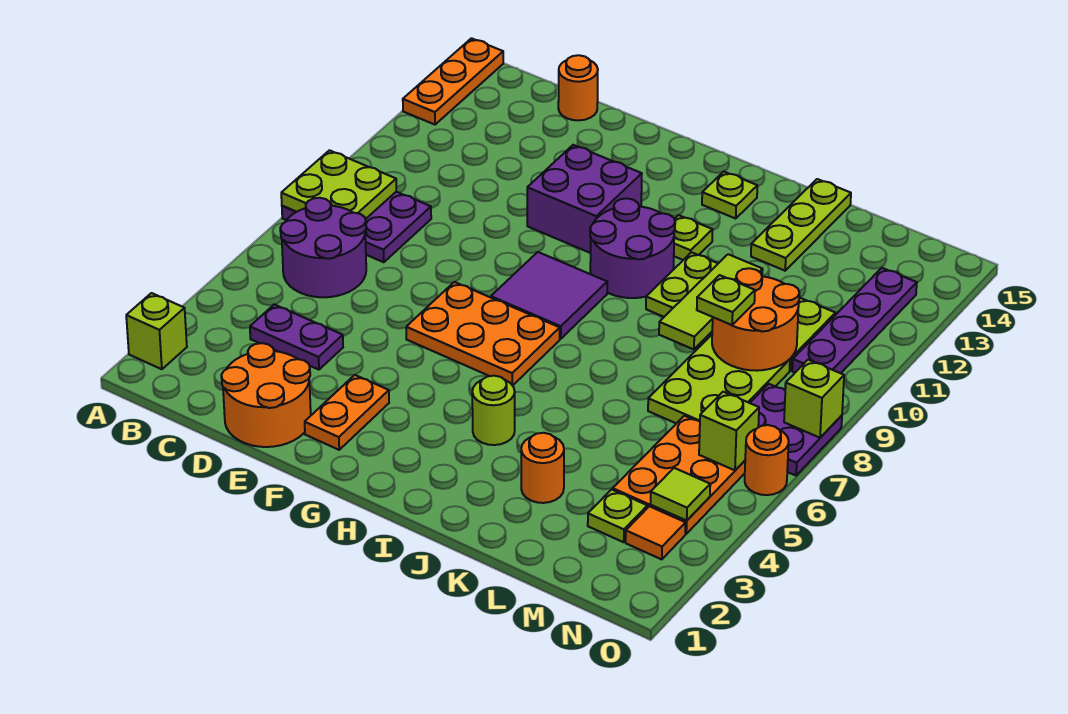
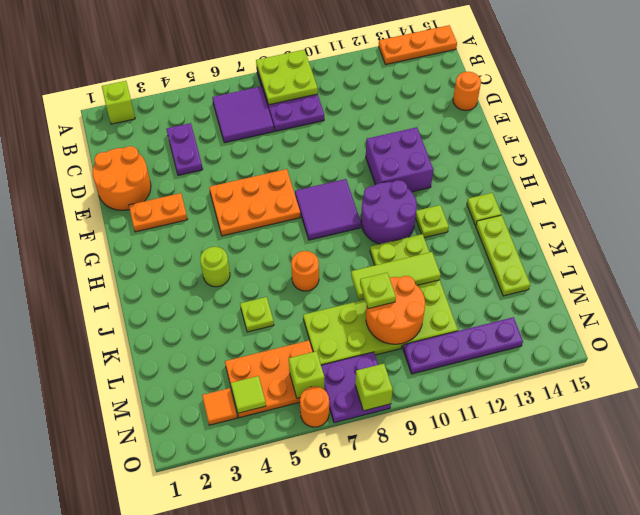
purple round brick B6:C7 level 1 -> purple tile B6:C7 level 1
orange plate F6:H7 level 1 -> orange plate F5:G7 level 1
orange round brick K3 level 1 -> orange round brick J7 level 1
lime plate K13:K15 level 1 -> lime plate J14:L14 level 1
lime plate M3 level 1 -> lime plate K5 level 1

